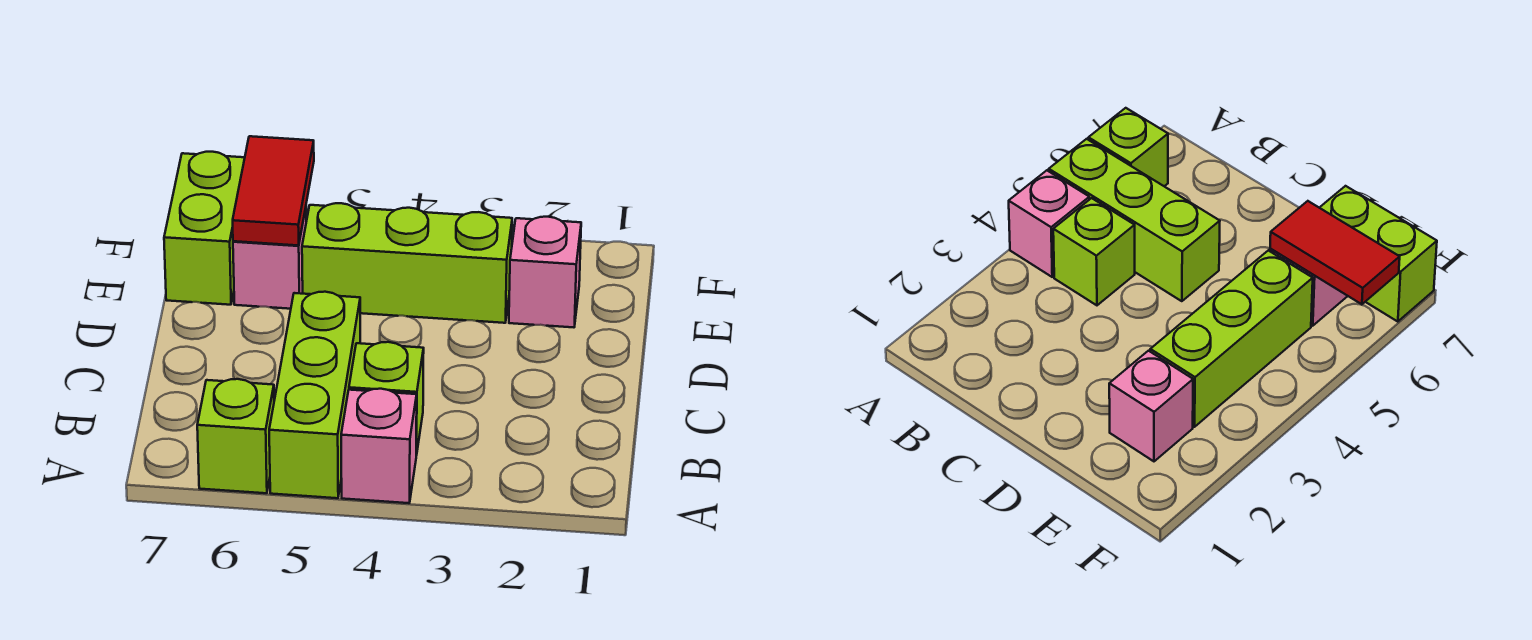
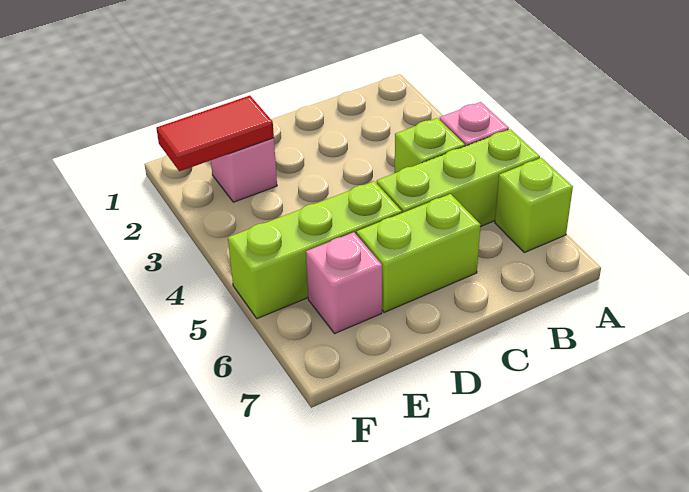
lime brick E3:E5 level 1 -> lime brick D5:F5 level 1
red tile E6:F6 level 2 -> red tile E2:F2 level 2
lime brick E7:F7 level 1 -> lime brick C6:D6 level 1

